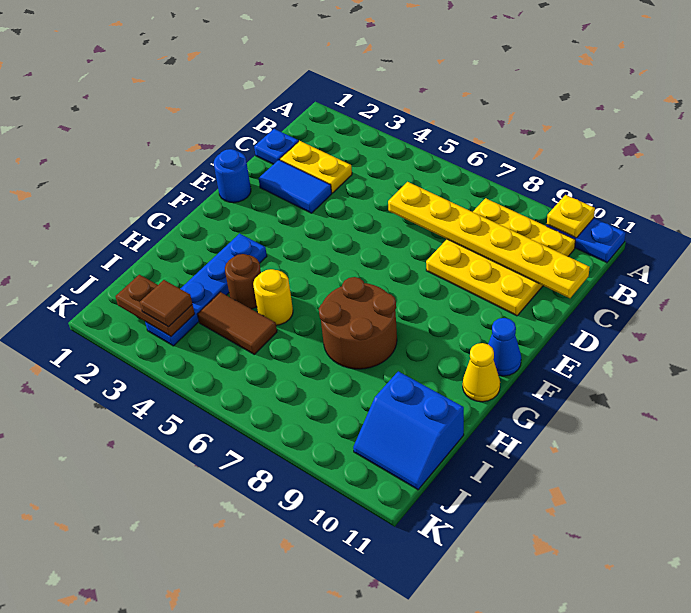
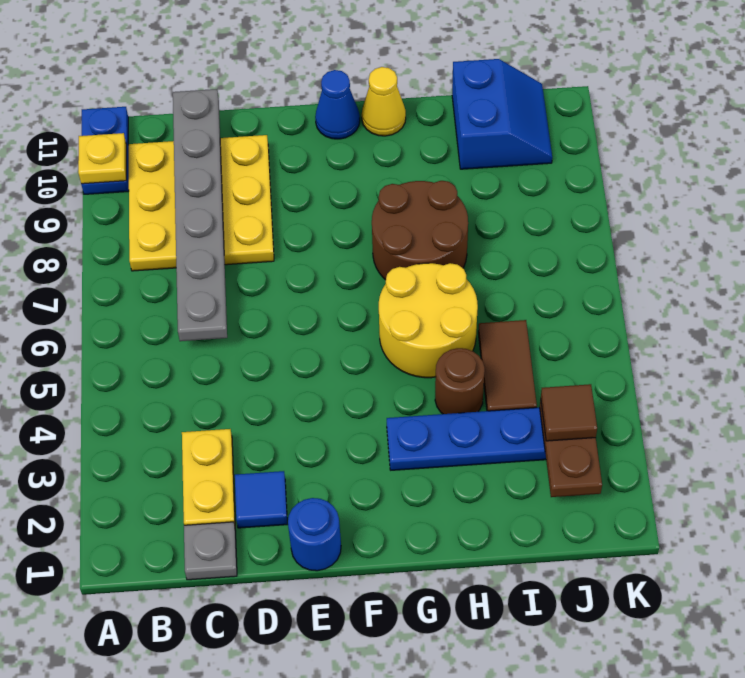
blue plate C1 level 1 -> grey plate C1 level 1
yellow plate C6:C11 level 2 -> grey plate C6:C11 level 2
blue tile D2:D3 level 1 -> blue tile D2 level 1
yellow round brick H5 level 1 -> yellow round brick G5:H6 level 1

